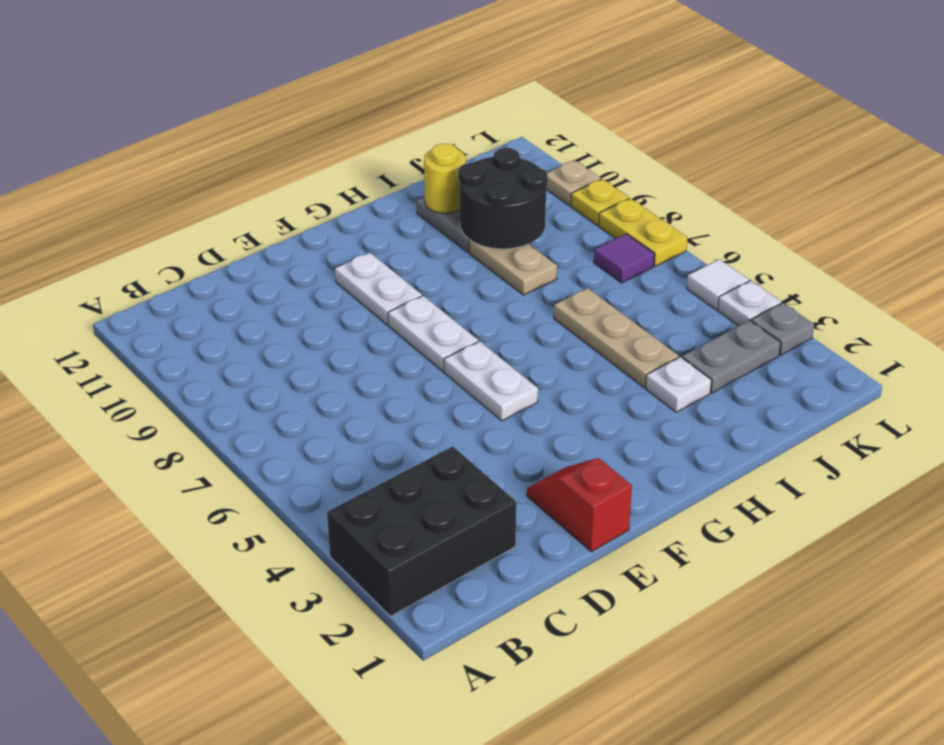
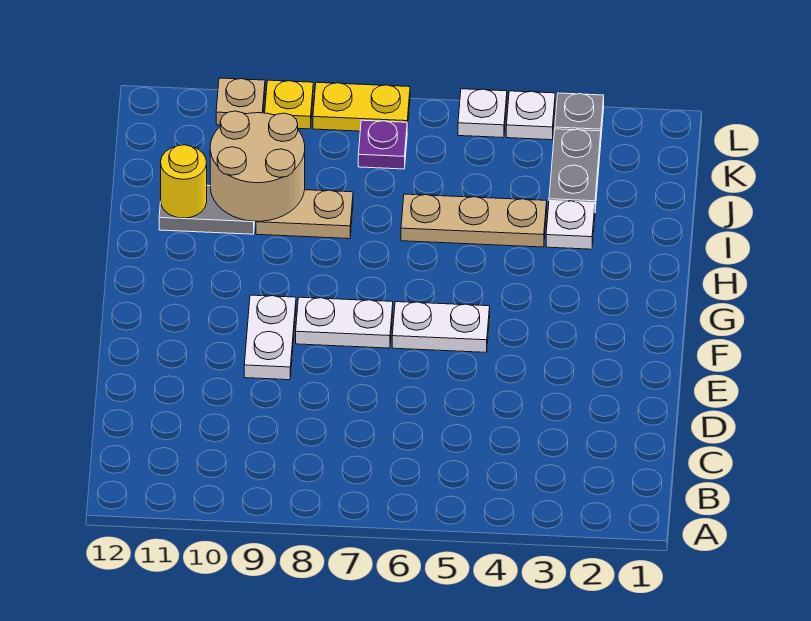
black brick A2:C3 level 1 -> none
red slope E1:E2 level 1 top 1 -> none
white plate F9:F10 level 1 -> white plate E9:F9 level 1
black round brick I9:J10 level 2 -> tan round brick I9:J10 level 2
purple tile K7 level 1 -> purple plate K7 level 1
white tile L5 level 1 -> white plate L5 level 1

